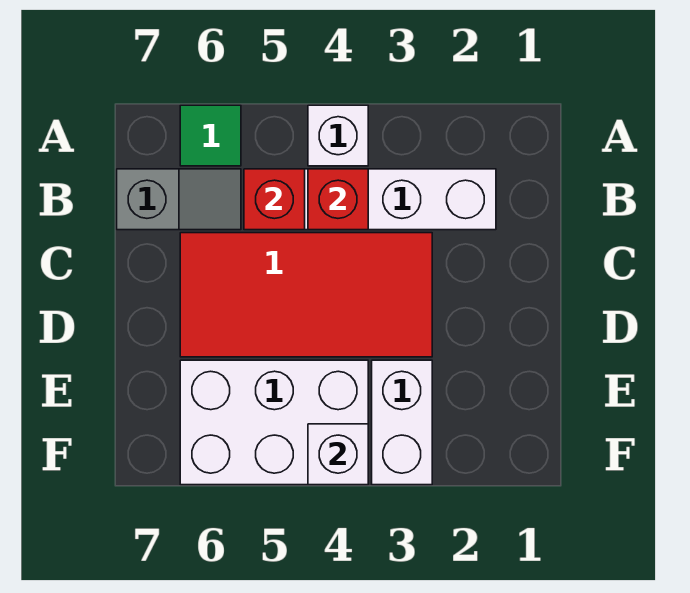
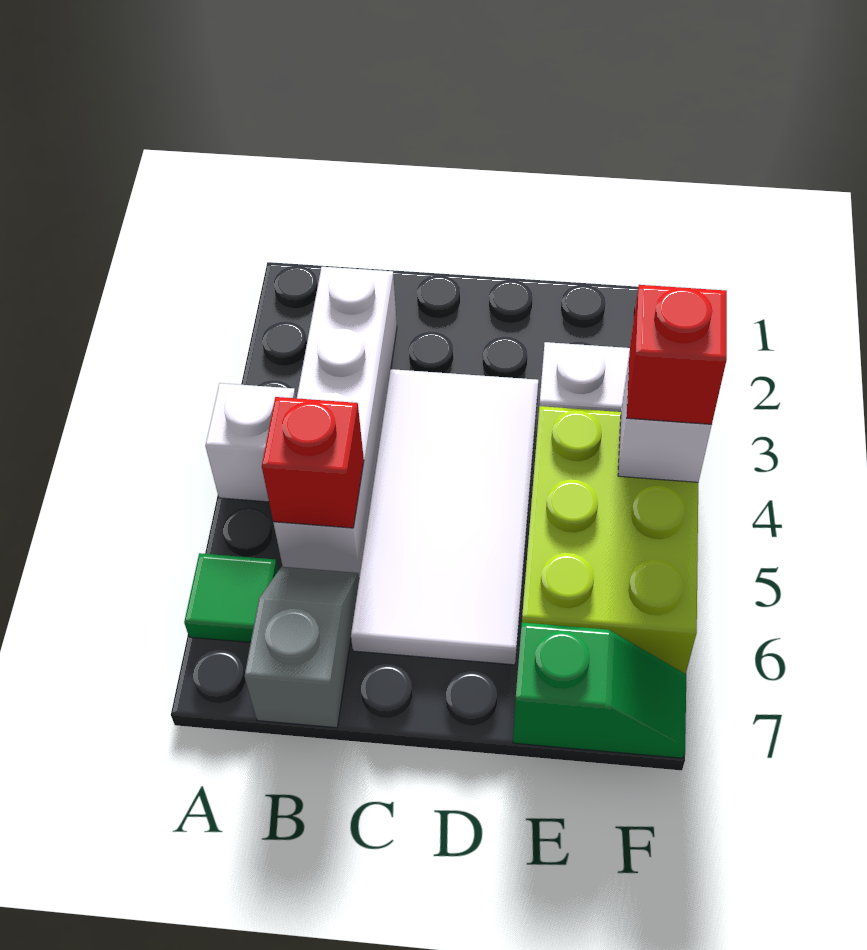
red brick B4 level 2 -> red brick F4 level 3
red tile C3:D6 level 1 -> white tile C3:D6 level 1
white brick E4:F6 level 1 -> lime brick E4:F6 level 1
none -> green slope E7:F7 level 1 top E

